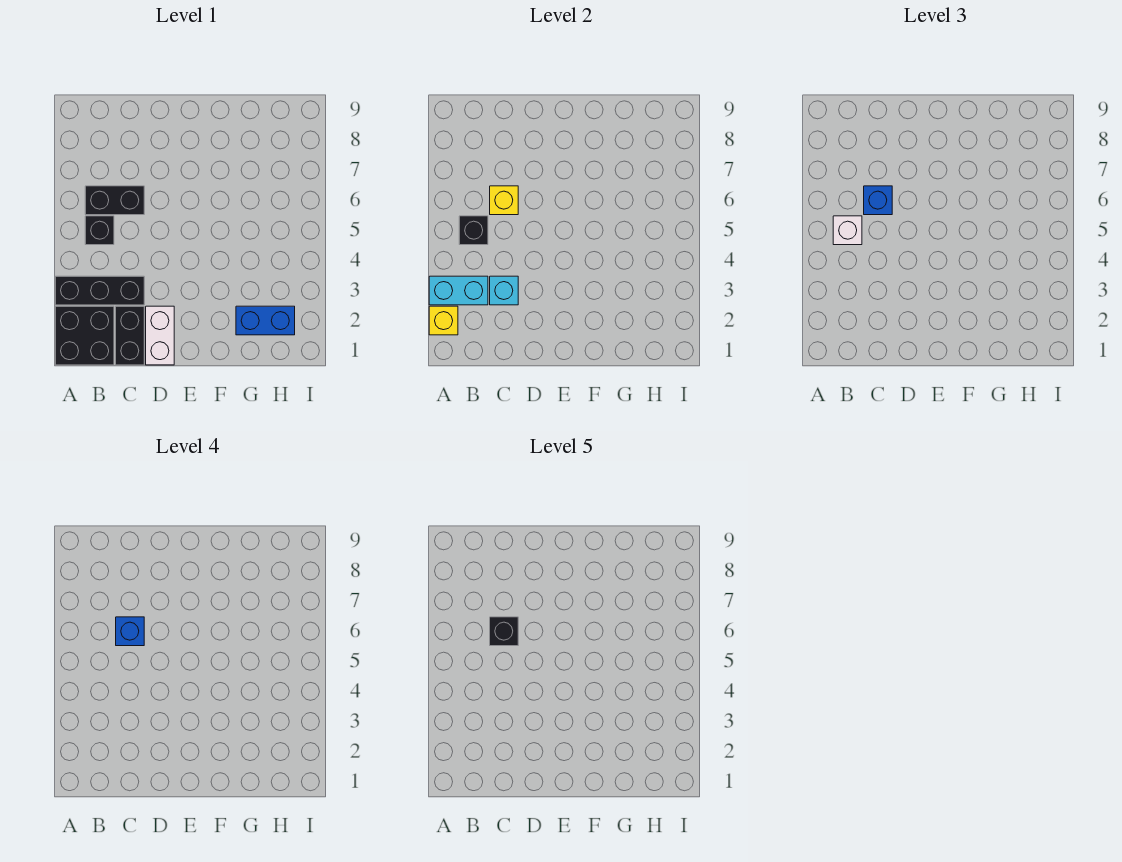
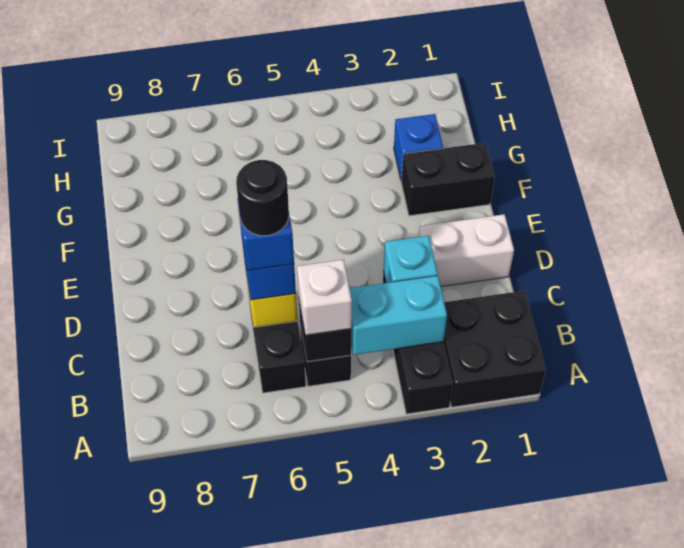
yellow brick A2 level 2 -> none
cyan brick A3:B3 level 2 -> cyan brick B3:B4 level 2
black brick C1:C2 level 1 -> black brick F1:F2 level 1
black brick C6 level 5 -> black round brick C6 level 5
blue brick G2:H2 level 1 -> blue brick G2 level 1

